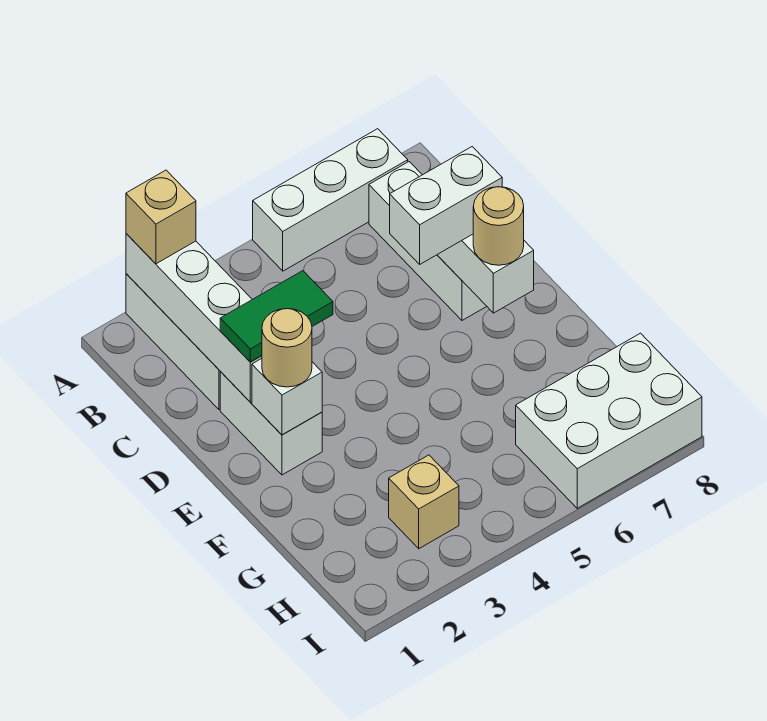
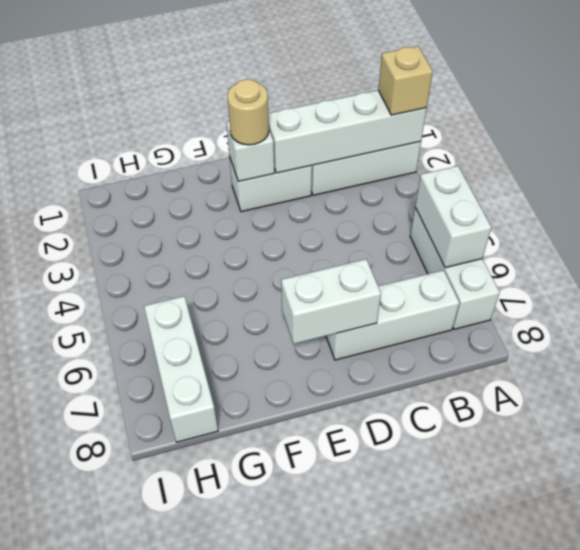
green tile D2:D3 level 3 -> none
white brick D6:D7 level 3 -> white brick A5:A6 level 2
tan round brick E7 level 3 -> none
tan brick H3 level 1 -> none
white brick H6:I8 level 1 -> white brick H6:H8 level 1

